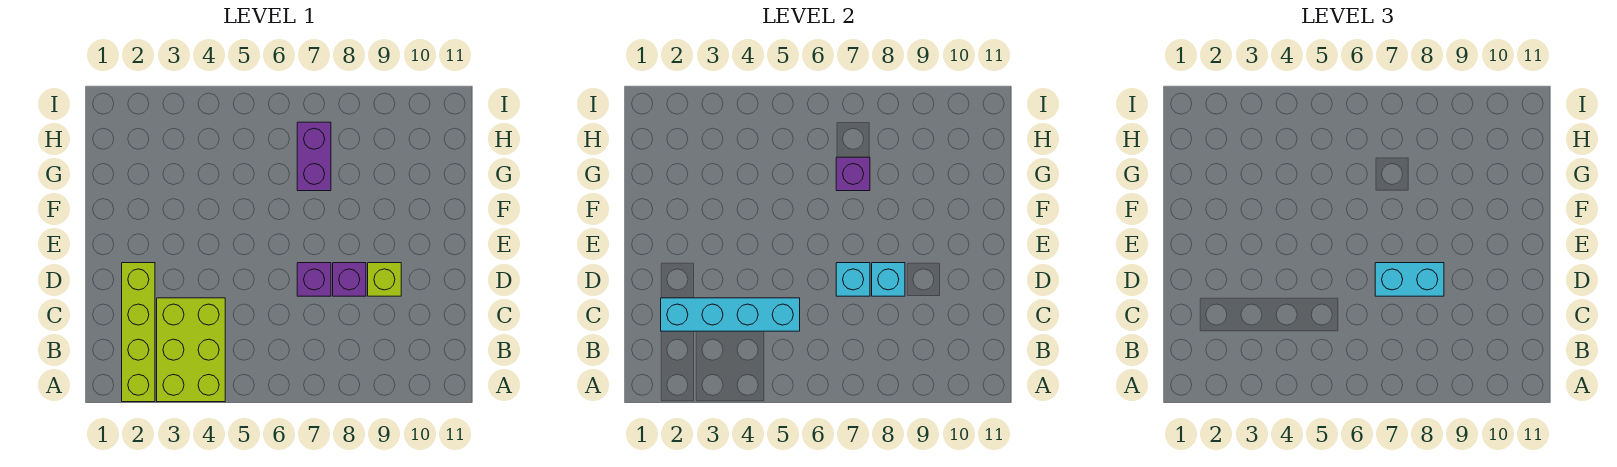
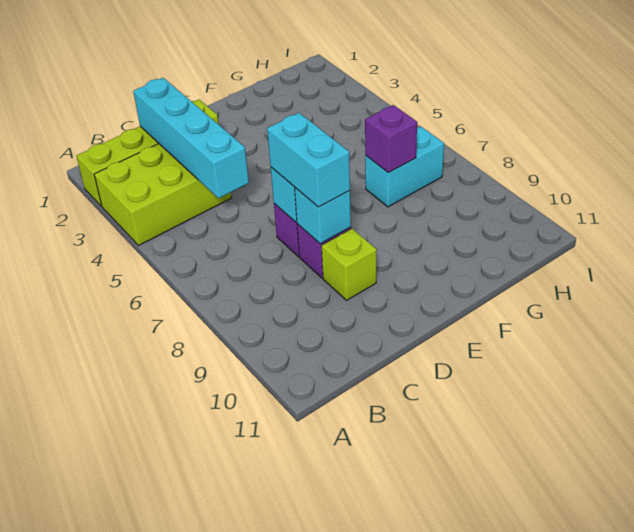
purple brick G7:H7 level 1 -> cyan brick G7:H7 level 1

